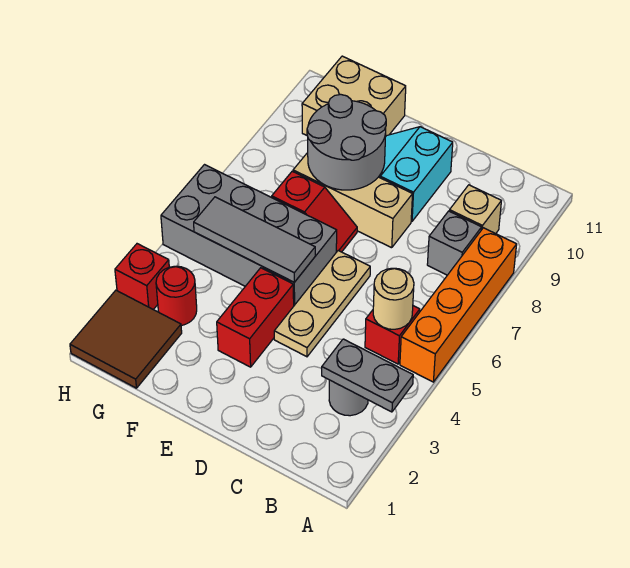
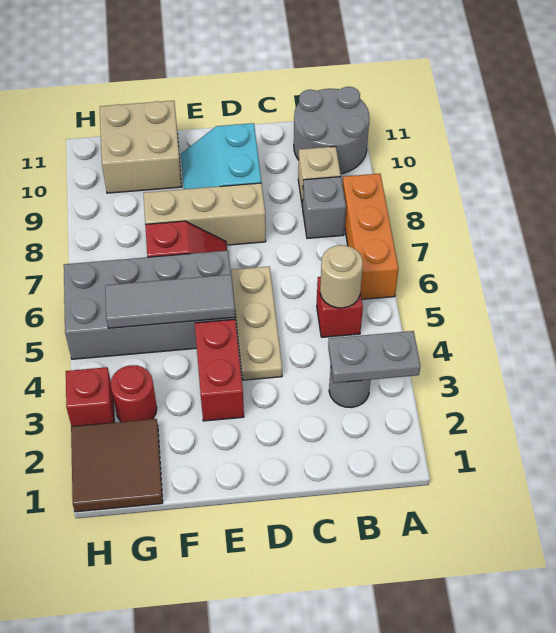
orange brick A5:A8 level 1 -> orange brick A6:A8 level 1
grey round brick E8:F9 level 2 -> grey round brick A10:B11 level 1

